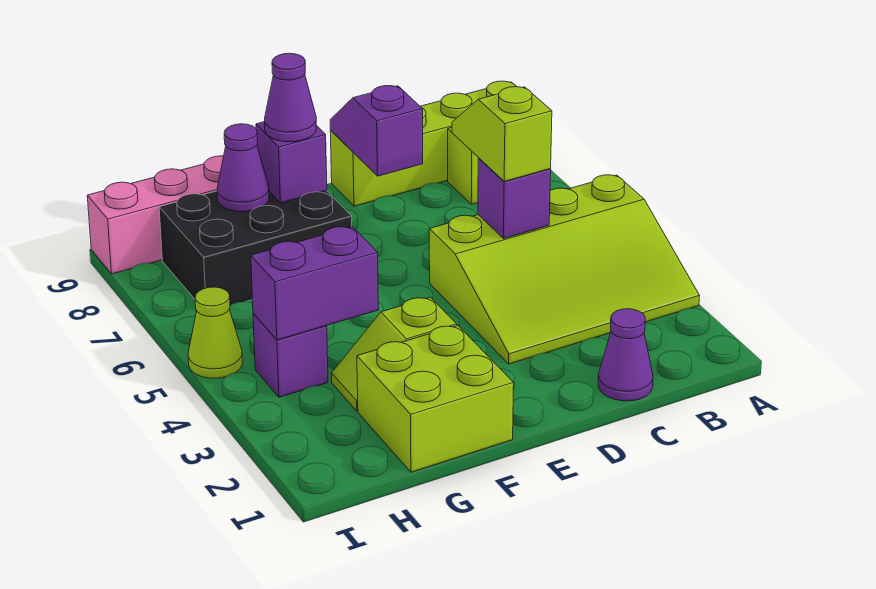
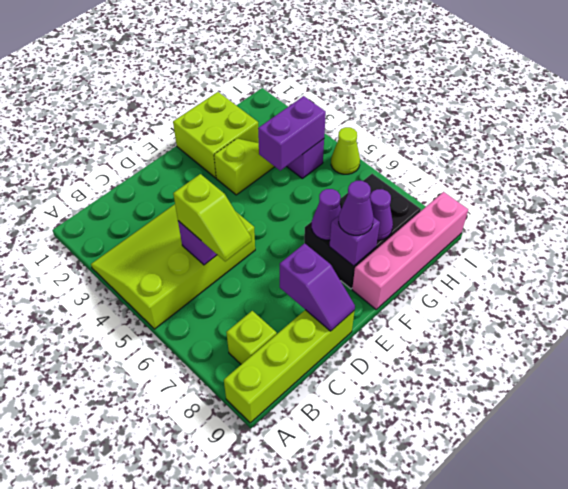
purple cone C1 level 1 -> purple cone F7 level 2

